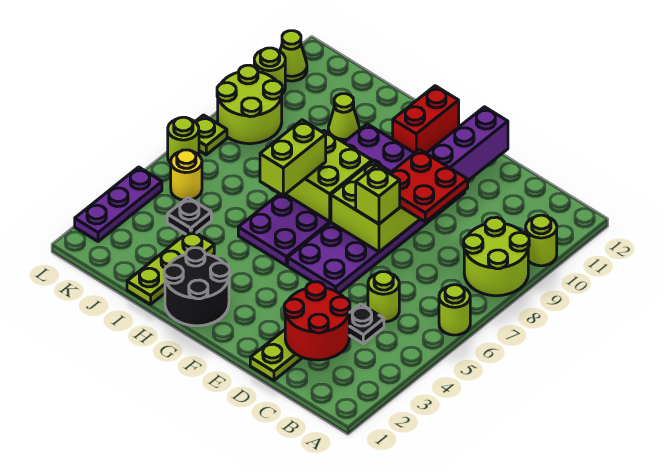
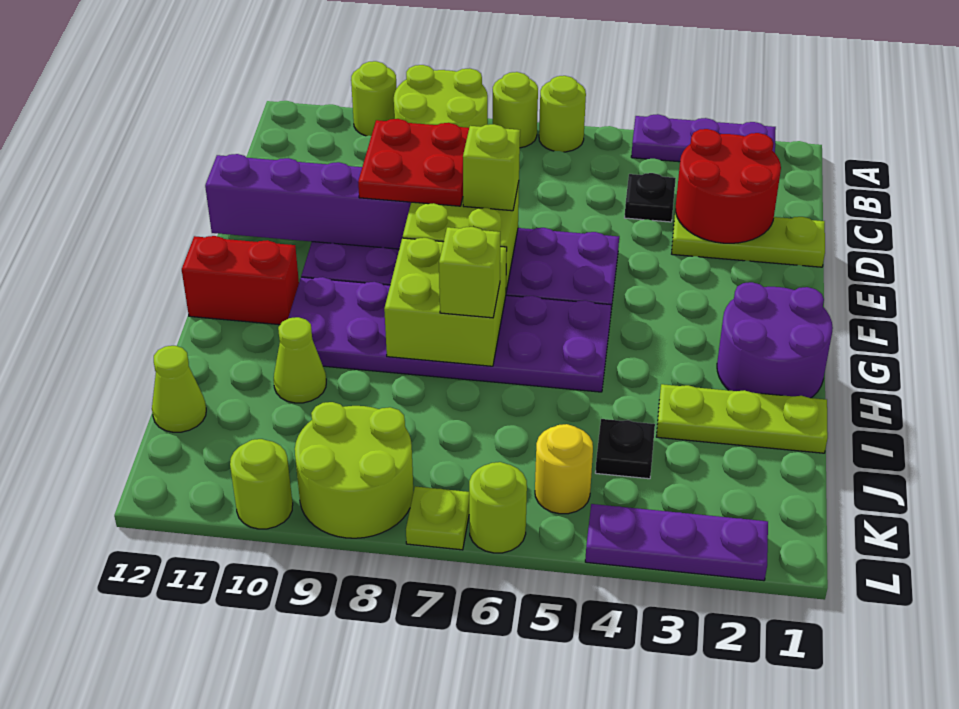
none -> purple plate A2:A4 level 1
lime round brick C5 level 1 -> lime round brick A7 level 1
black round brick G1:H2 level 1 -> purple round brick G1:H2 level 1
lime brick H6:H7 level 3 -> lime brick H7 level 3
lime cone L11 level 1 -> lime cone J12 level 1

